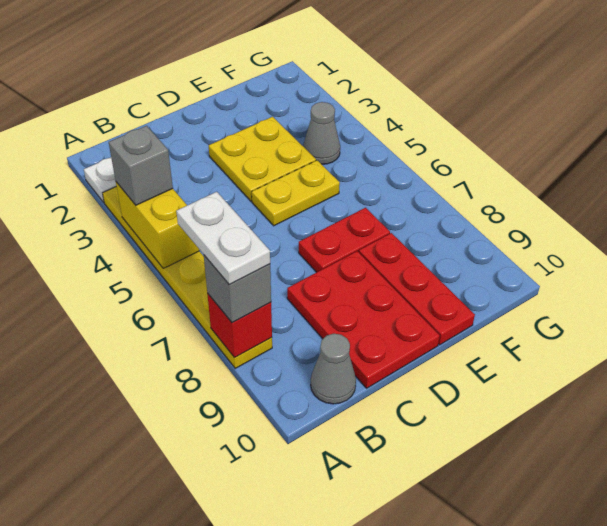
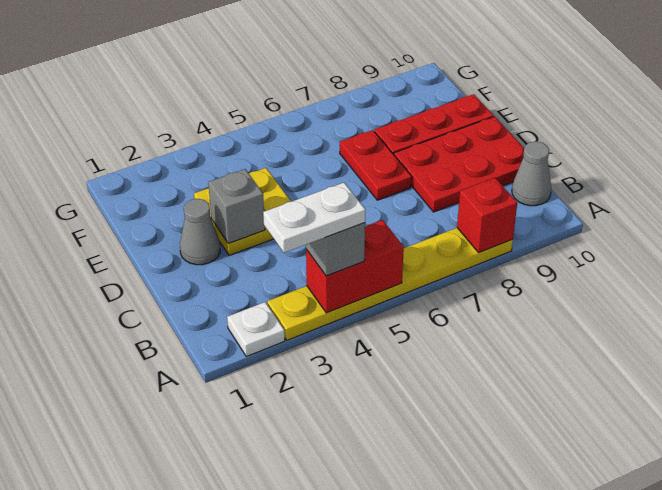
yellow brick A4:A5 level 2 -> red brick A4:A5 level 2
white plate A7:A8 level 4 -> white plate A3:A4 level 4
grey brick A8 level 3 -> grey brick D3 level 2
yellow plate D5:E5 level 1 -> none
grey cone F4 level 1 -> grey cone D2 level 1

